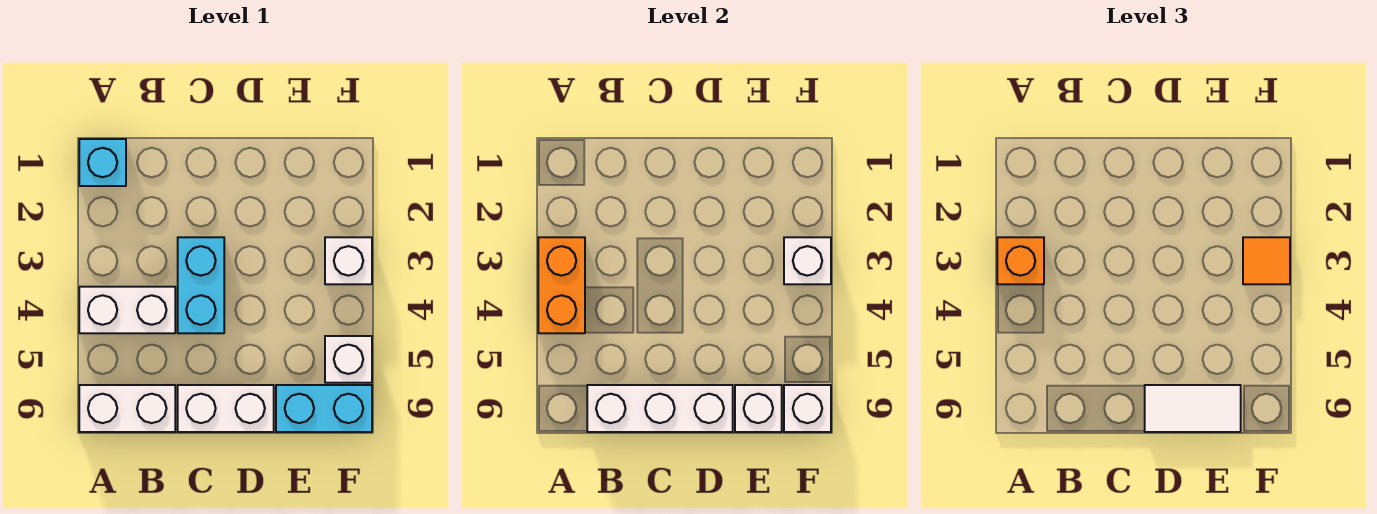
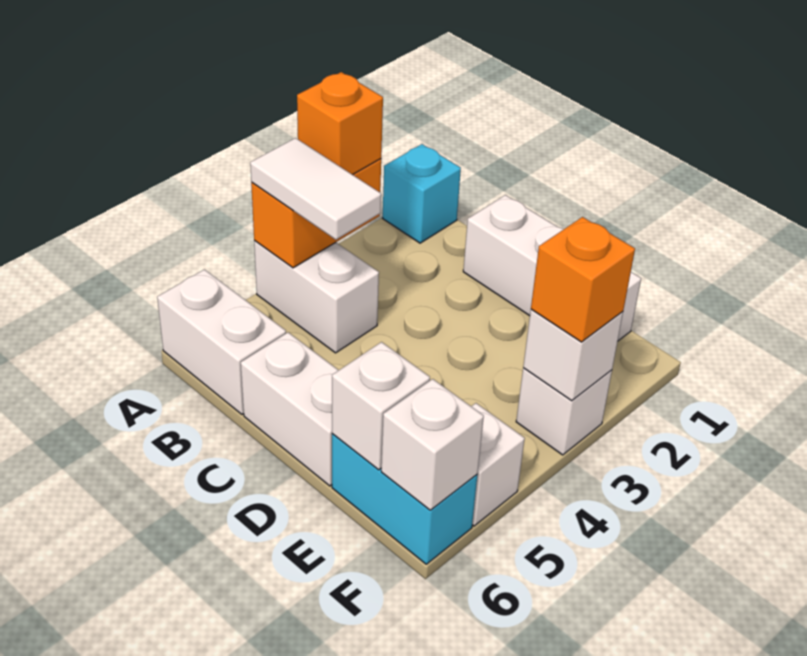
white brick B6:D6 level 2 -> white brick C1:E1 level 1
cyan brick C3:C4 level 1 -> none
white tile D6:E6 level 3 -> white tile A4:B4 level 3
orange tile F3 level 3 -> orange brick F3 level 3

